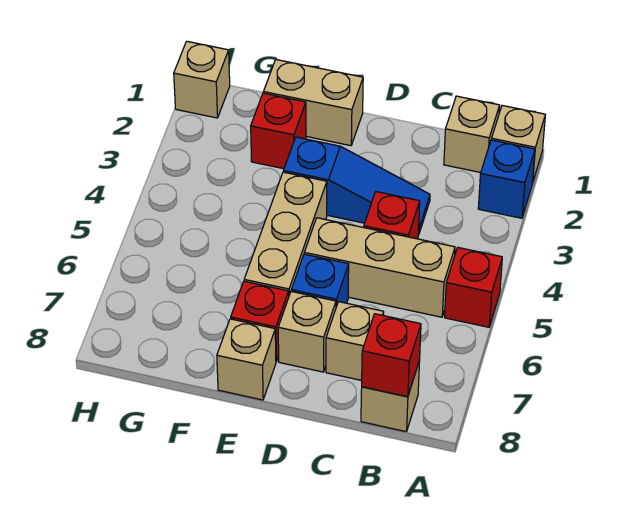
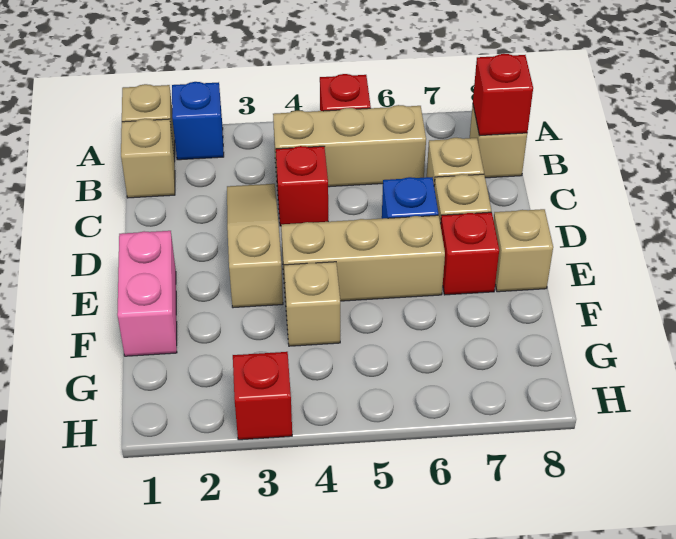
tan brick B5:D5 level 1 -> tan brick B4:B6 level 1
blue slope C3:E3 level 1 top E -> tan slope C3:E3 level 1 top E
tan brick E1:F1 level 1 -> pink brick E1:F1 level 1
red brick F2 level 1 -> red brick H3 level 1
tan brick H1 level 1 -> tan brick F4 level 1

